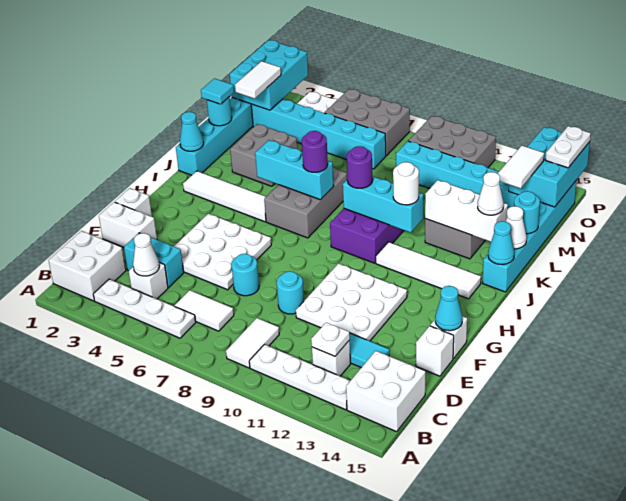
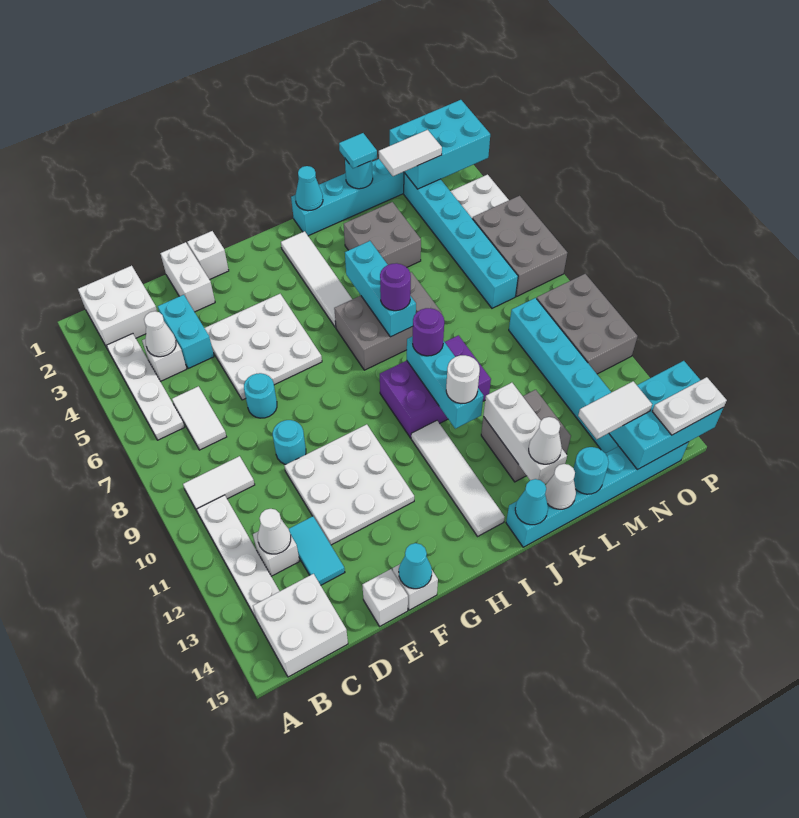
white plate C12 level 2 -> white cone C12 level 2

